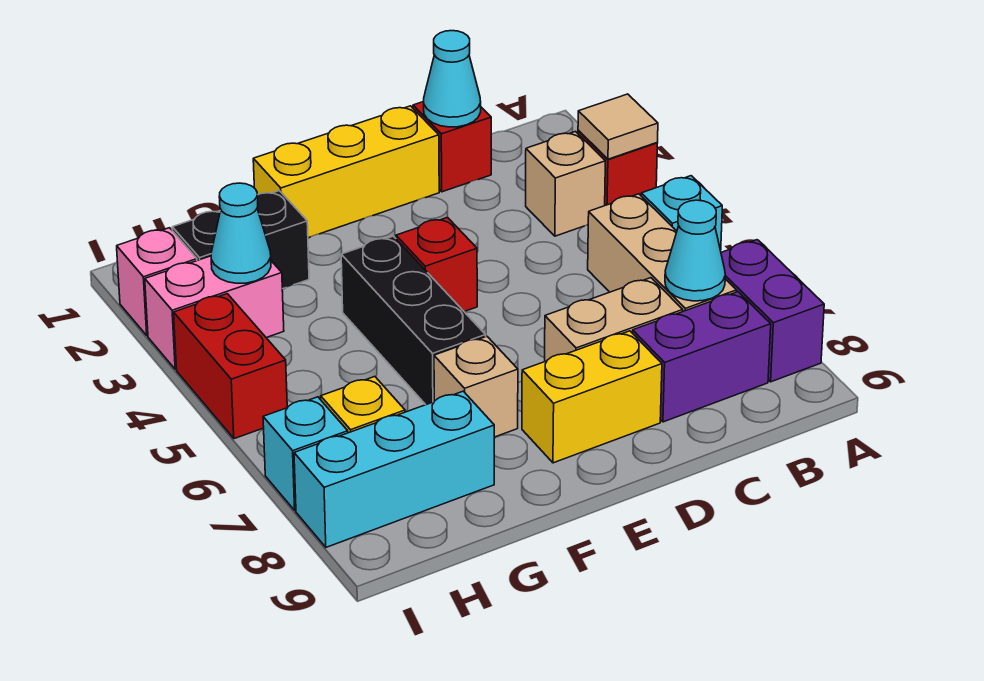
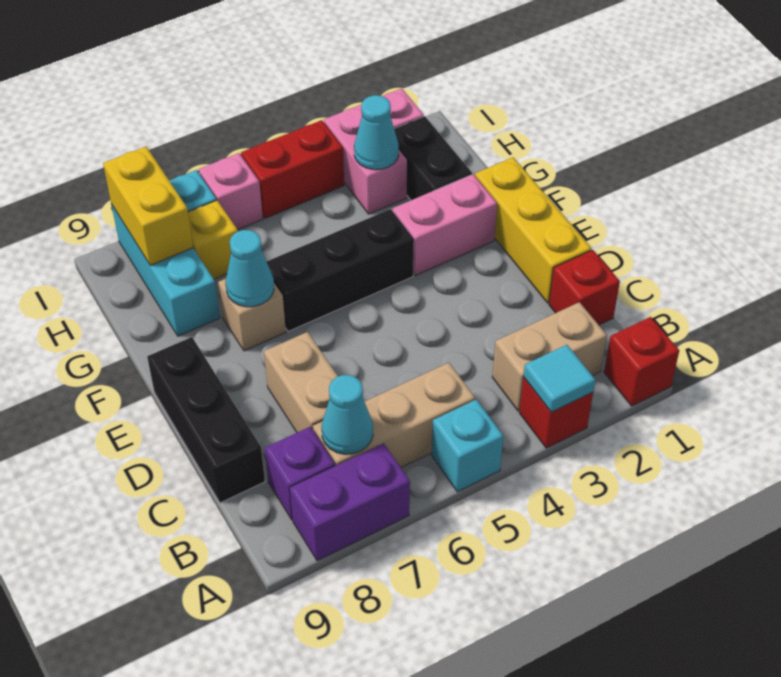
tan tile A3 level 2 -> cyan tile A3 level 2
tan brick B3 level 1 -> tan brick B2:B3 level 1
purple brick B8:C8 level 1 -> purple brick B8 level 1
cyan cone C1 level 2 -> cyan cone F7 level 2
none -> black brick C9:E9 level 1
yellow brick D8:E8 level 1 -> yellow brick H8:I8 level 2
red brick E4 level 1 -> red brick A1 level 1
none -> pink brick F2:F3 level 1
none -> pink brick I6 level 1

